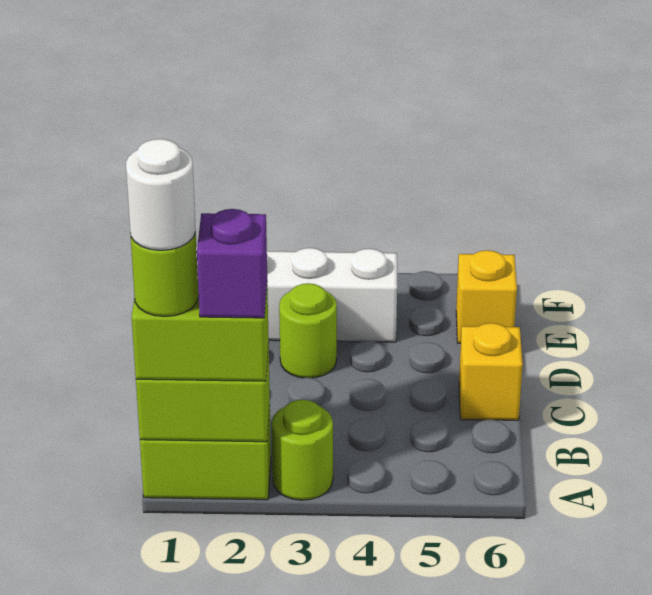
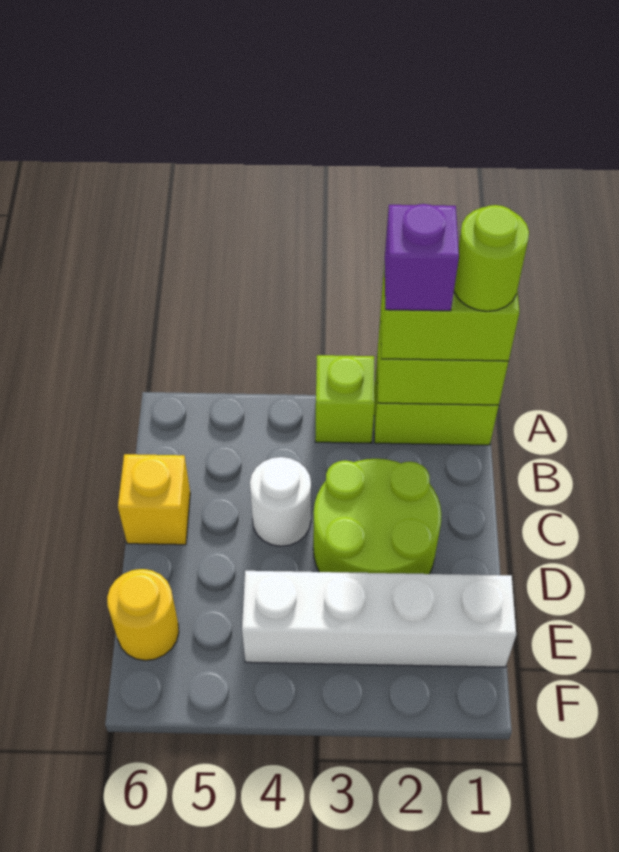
white round brick A1 level 5 -> white round brick C4 level 1
lime round brick A3 level 1 -> lime brick A3 level 1
lime round brick D3 level 1 -> lime round brick C2:D3 level 1
yellow brick E6 level 1 -> yellow round brick E6 level 1

